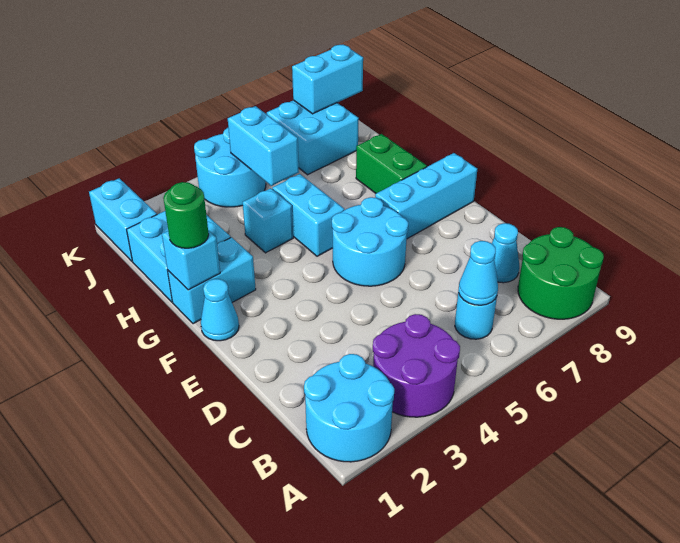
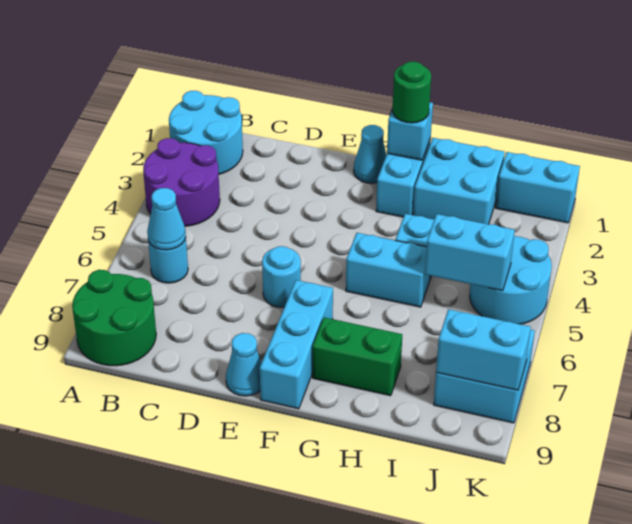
cyan cone C8 level 1 -> cyan cone E9 level 1
cyan round brick E5:F6 level 1 -> cyan round brick E6 level 1
cyan brick K8:K9 level 2 -> cyan brick J8:K8 level 2

